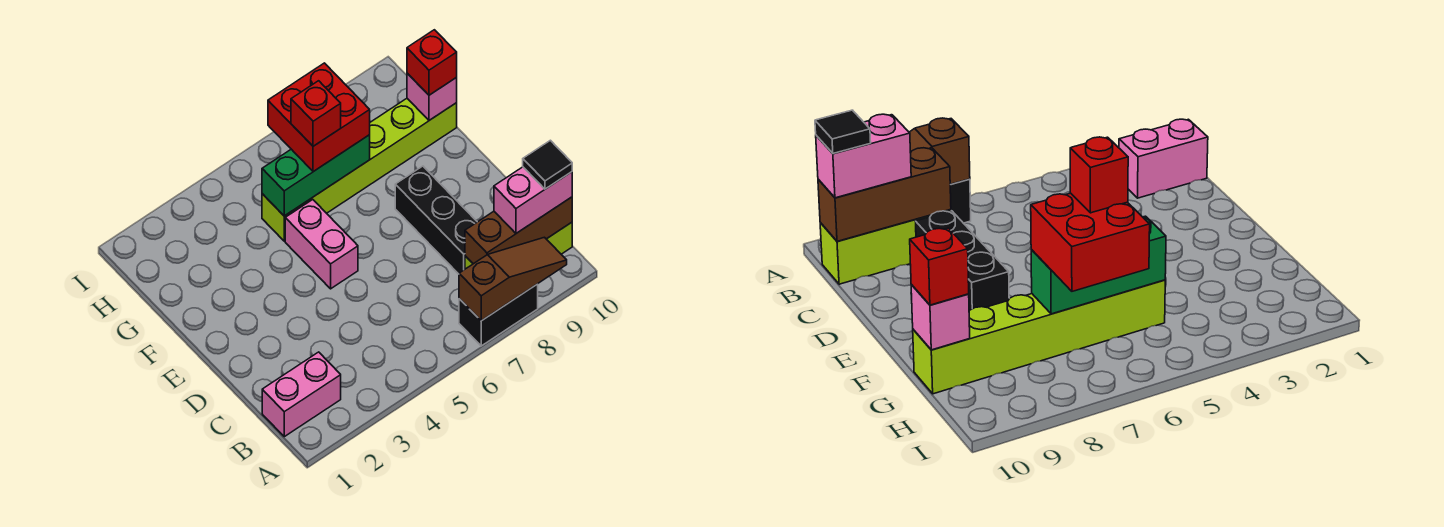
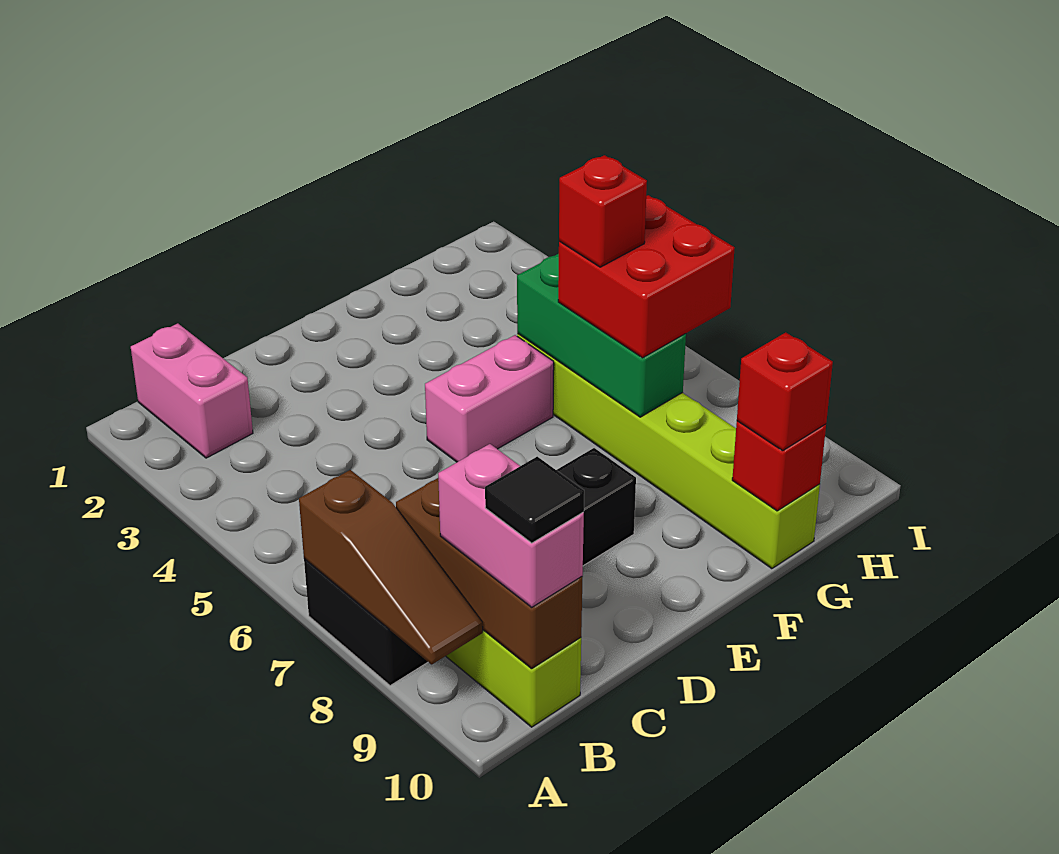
pink brick G10 level 2 -> red brick G10 level 2

